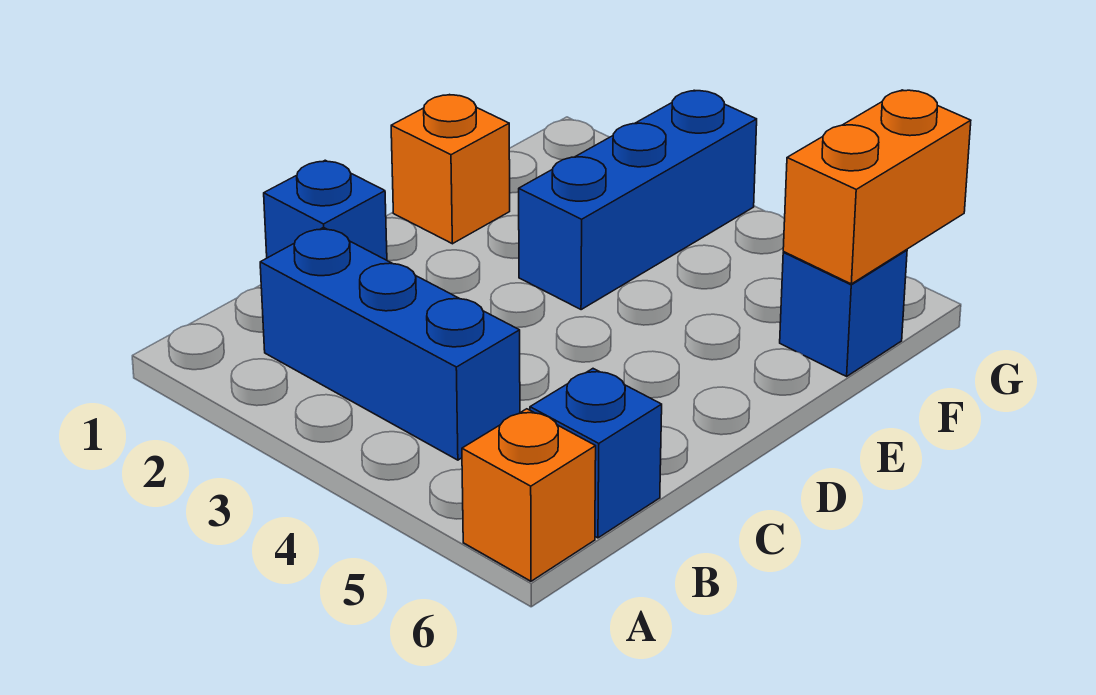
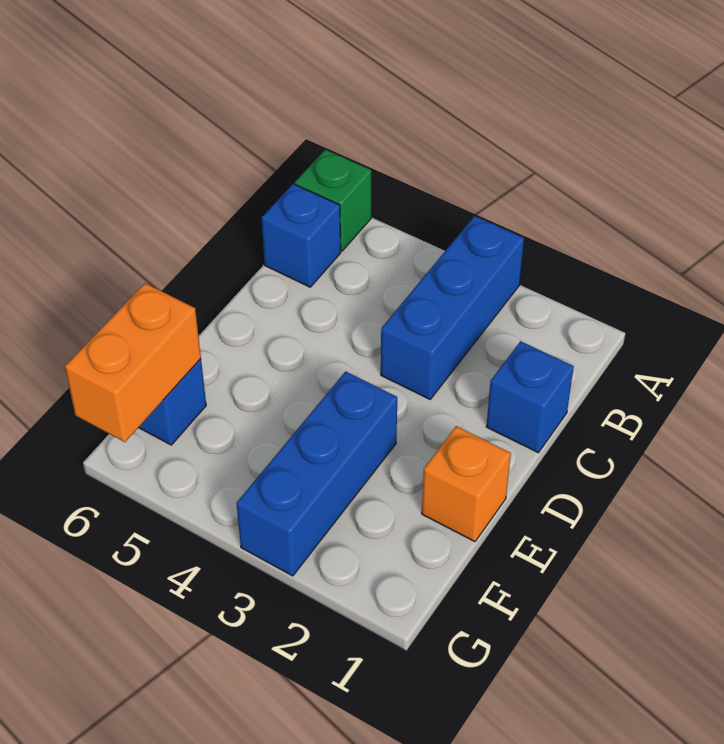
orange brick A6 level 1 -> green brick A6 level 1
blue brick B2:B4 level 1 -> blue brick A3:C3 level 1

